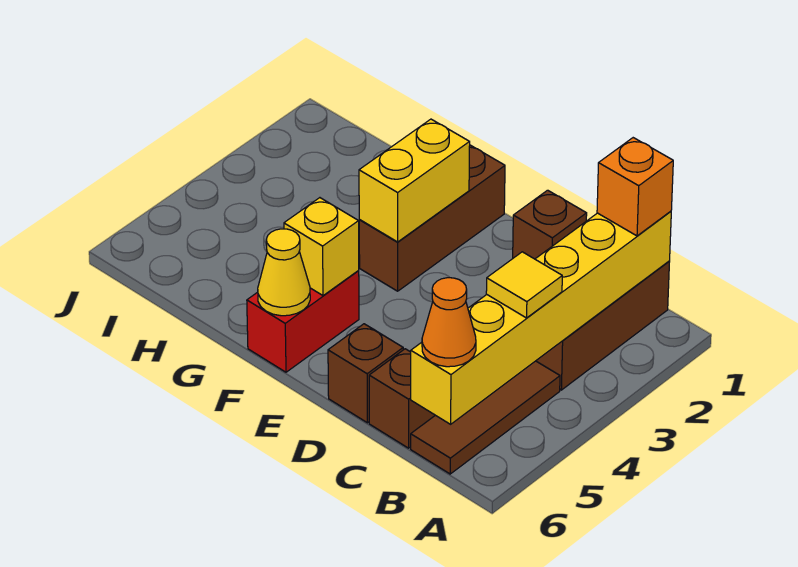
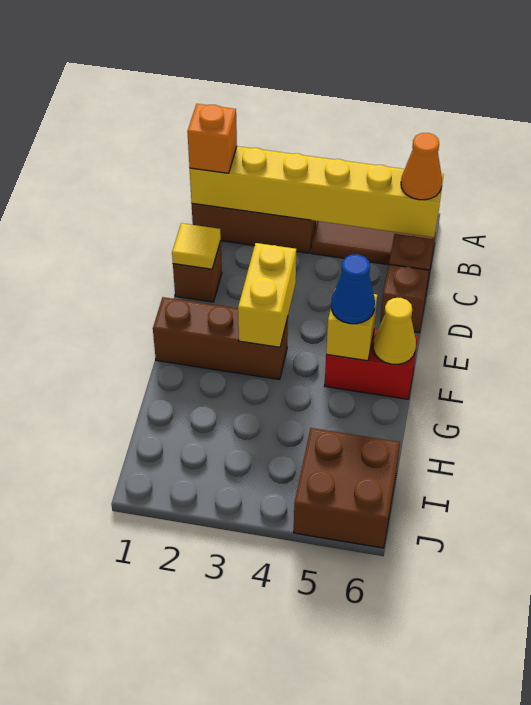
yellow tile B4 level 3 -> yellow tile D1 level 2
yellow brick F2:F3 level 2 -> yellow brick E3:F3 level 2
none -> blue cone F5 level 3
none -> brown brick I5:J6 level 1

